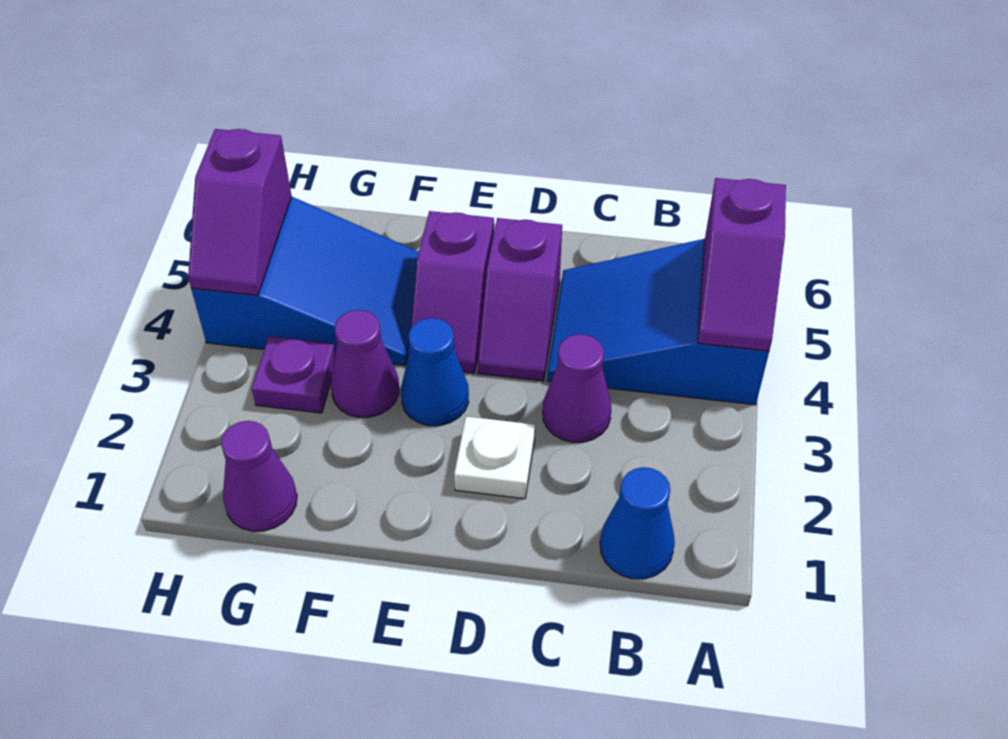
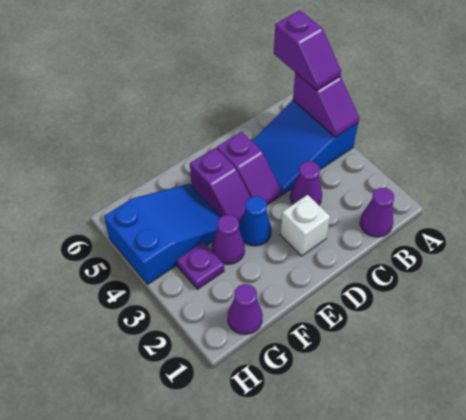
blue cone B1 level 1 -> purple cone B1 level 1
white plate D2 level 1 -> white brick D2 level 1
purple slope H4:H5 level 2 top 5 -> purple slope A5:A6 level 3 top 6

